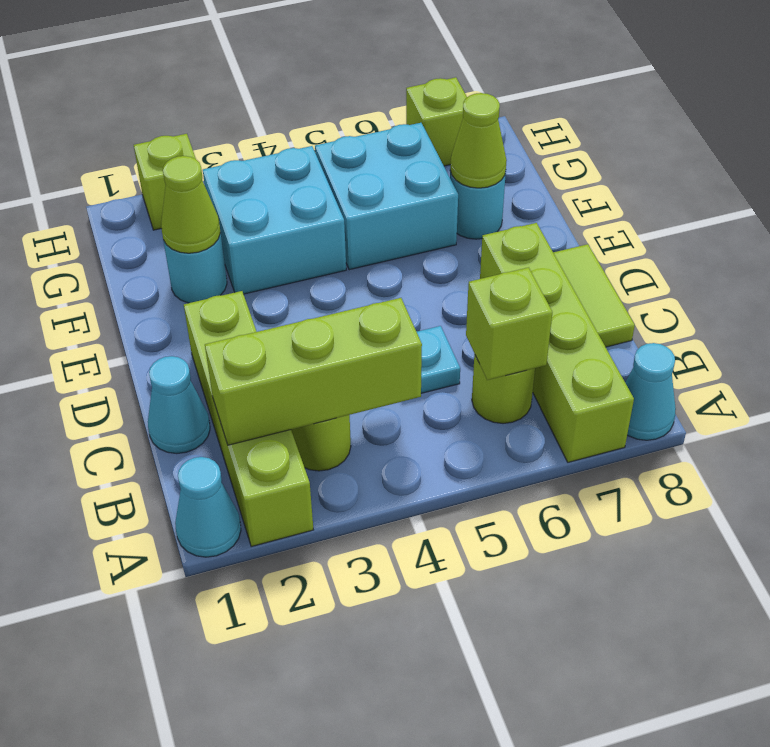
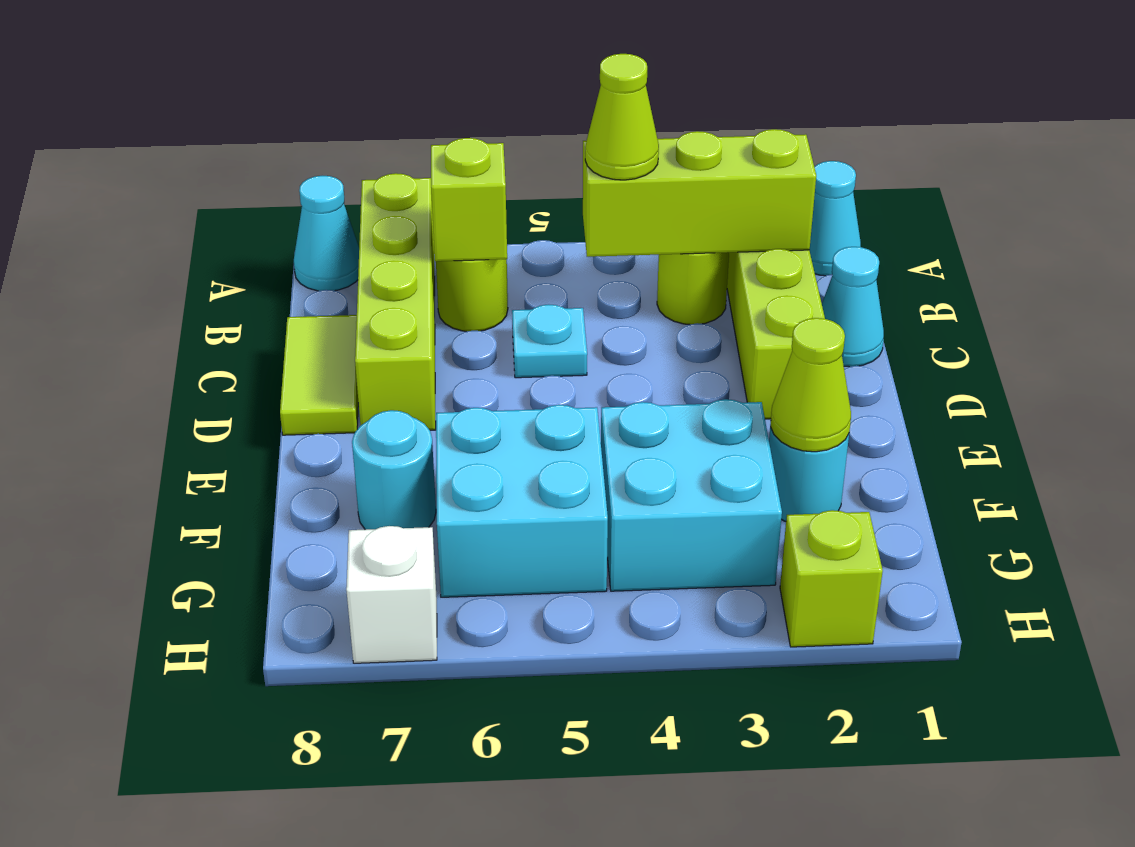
lime cone F7 level 2 -> lime cone B4 level 3
lime brick H7 level 1 -> white brick H7 level 1

